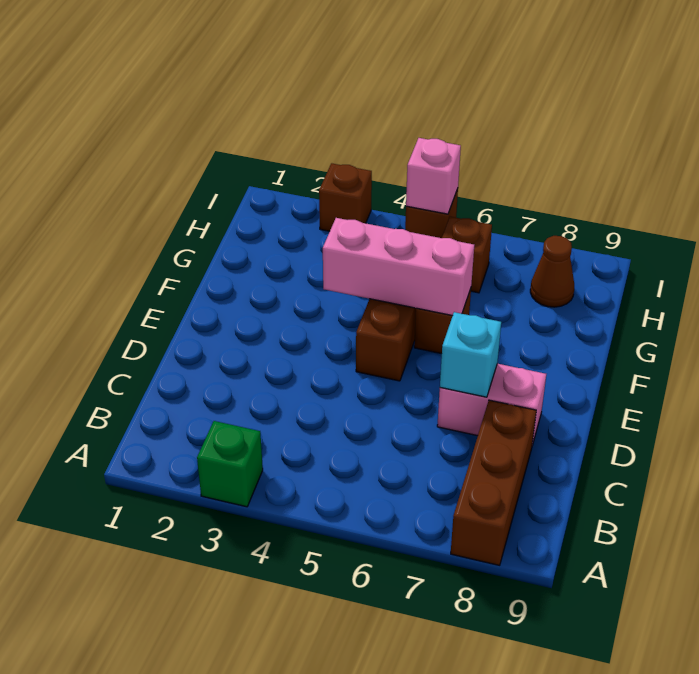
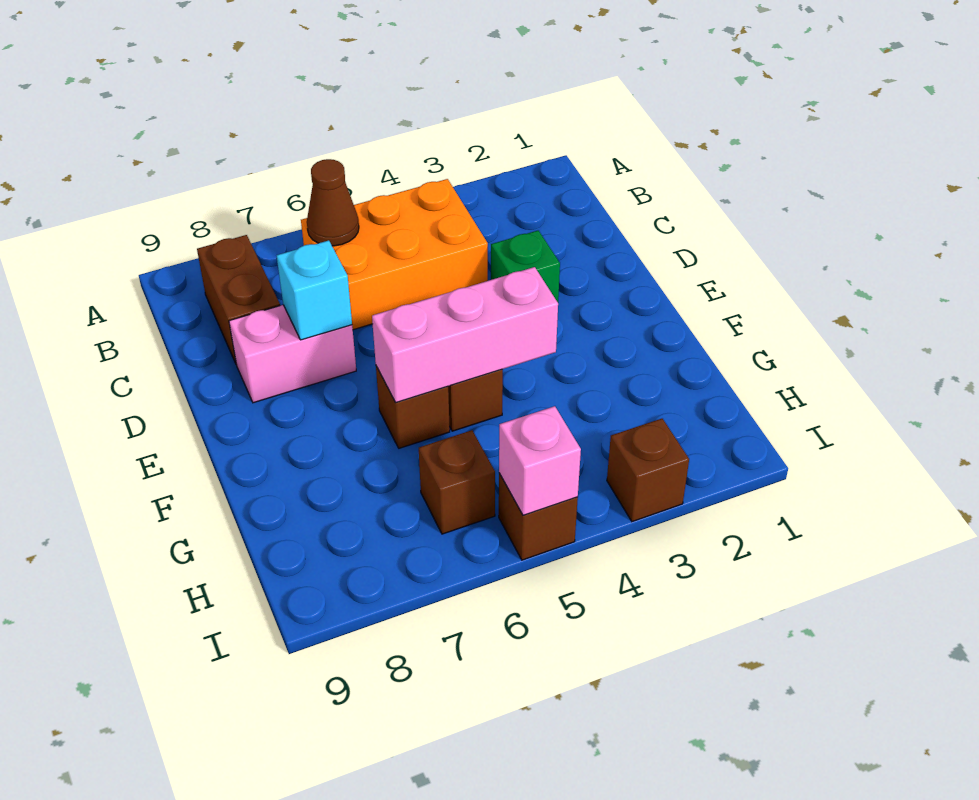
green brick A3 level 1 -> green brick D3 level 1
brown brick A8:C8 level 1 -> brown brick B8:C8 level 1
none -> orange brick B4:C6 level 1
brown cone H8 level 1 -> brown cone B6 level 2

